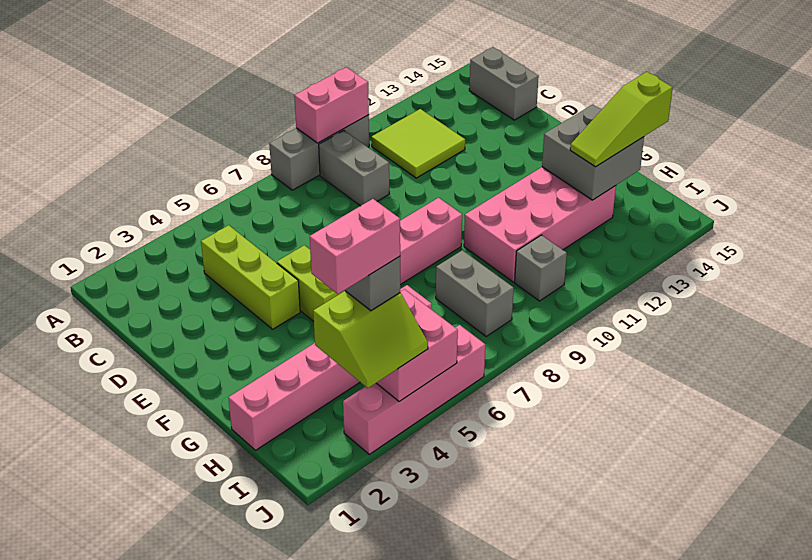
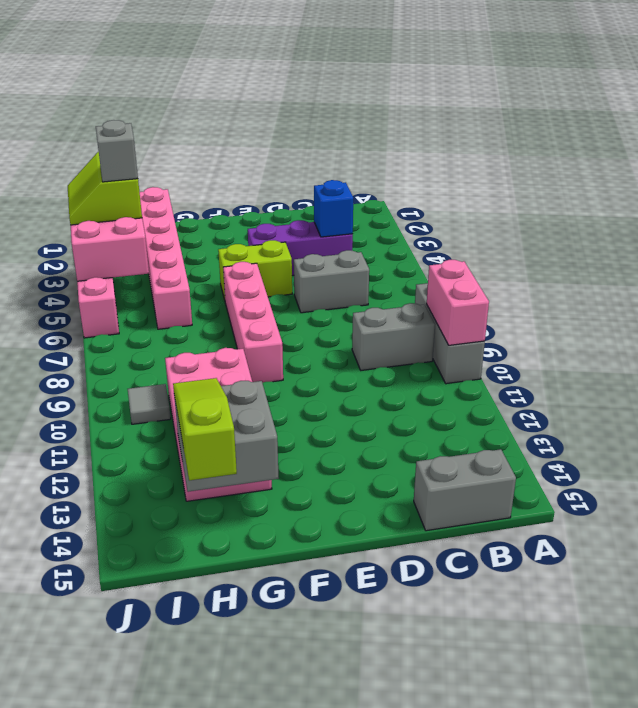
lime tile B11:C12 level 1 -> none
lime brick C4:E4 level 1 -> purple brick C4:E4 level 1
none -> blue brick C4 level 2
grey brick H8:I8 level 1 -> grey brick C6:D6 level 1
pink brick I3:I4 level 5 -> none
grey brick I10 level 1 -> grey tile I10 level 1

